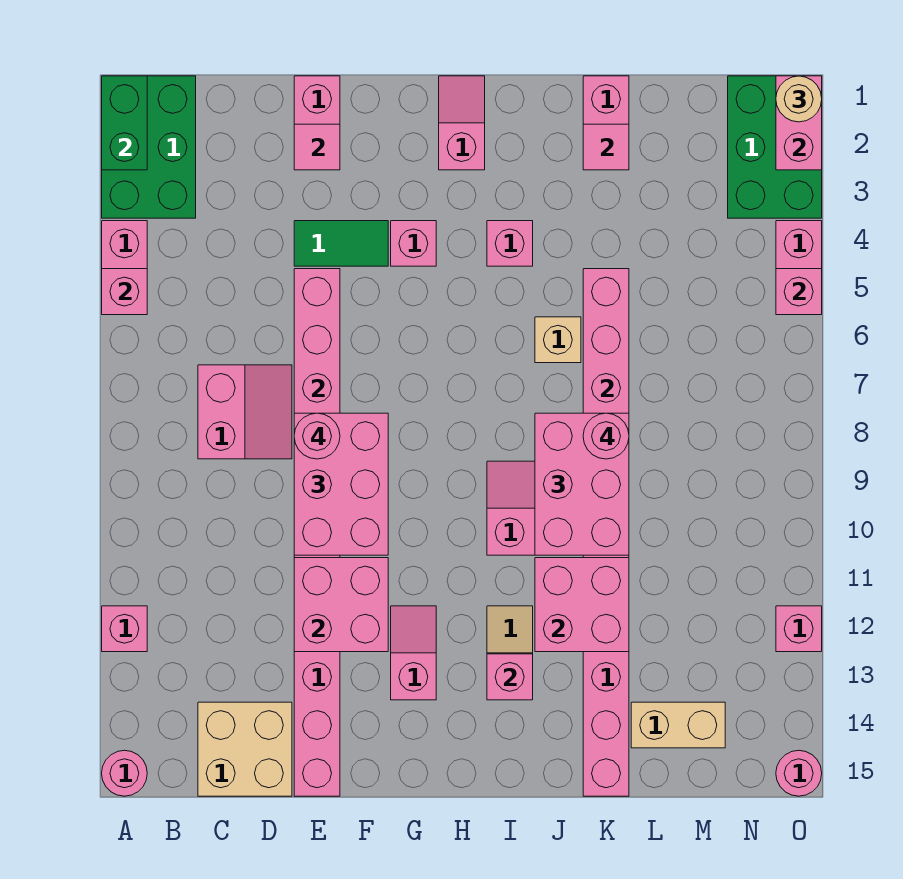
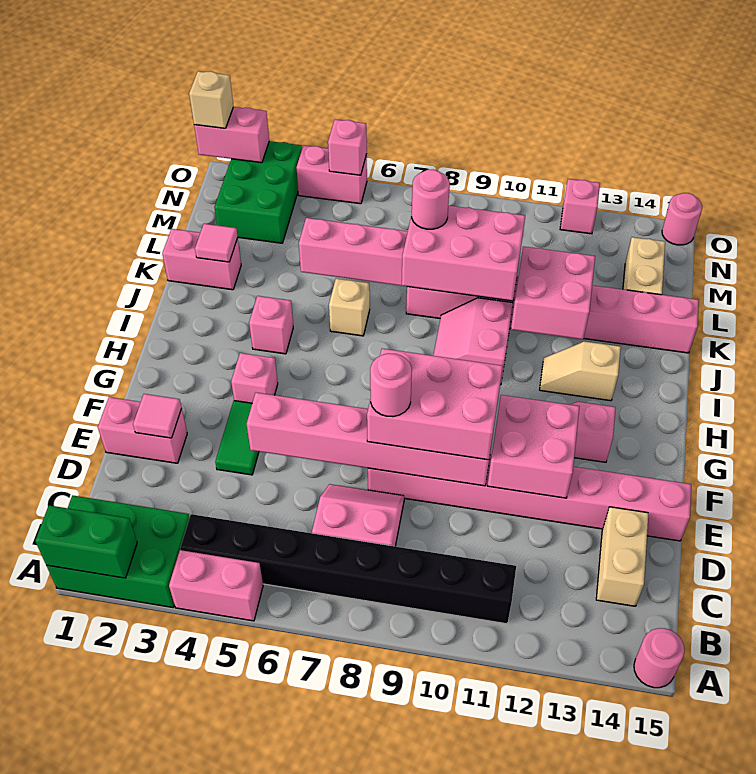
pink brick A5 level 2 -> none
pink brick A12 level 1 -> none
none -> black brick B4:B11 level 1
tan brick C14:D15 level 1 -> tan brick C14:D14 level 1
pink slope H1:H2 level 1 top 2 -> none
pink brick I13 level 2 -> none
green brick N1:O3 level 1 -> green brick M2:O3 level 1
tan round brick O1 level 3 -> tan brick O1 level 3

